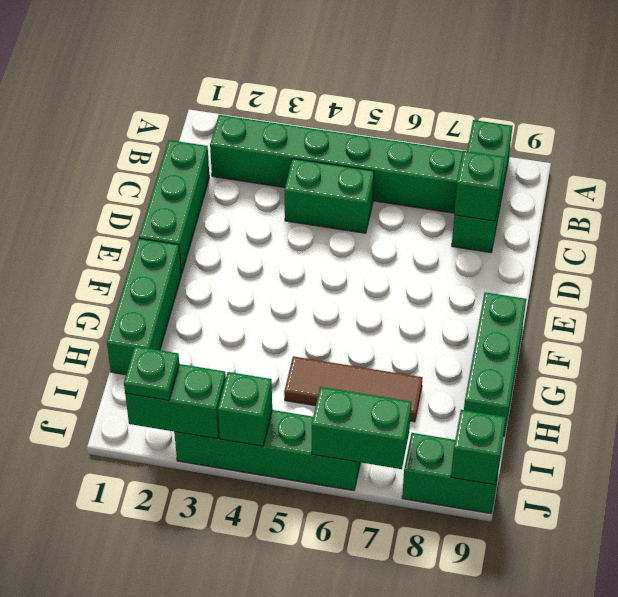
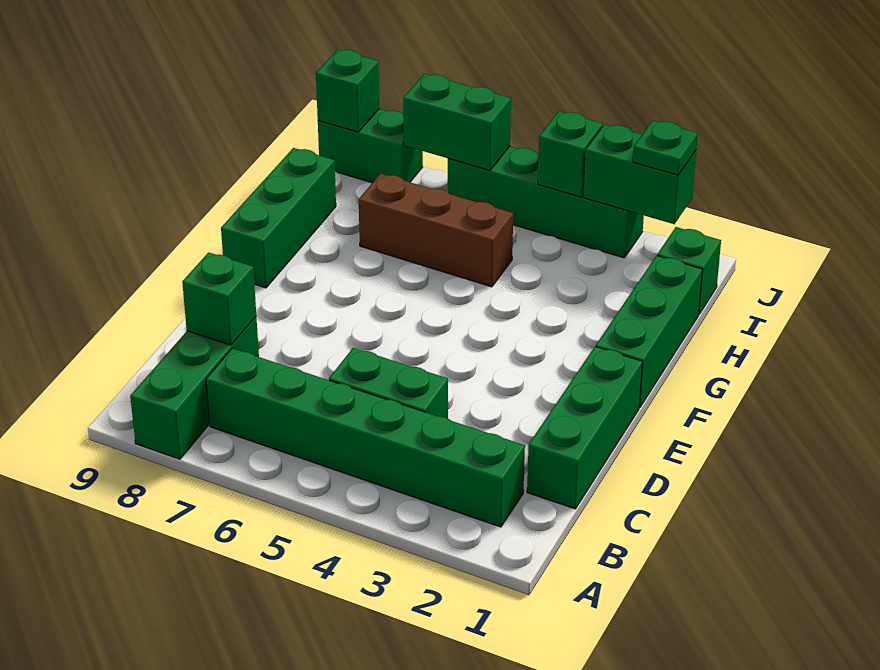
brown tile H5:H7 level 1 -> brown brick H5:H7 level 1
none -> green brick I1 level 1

